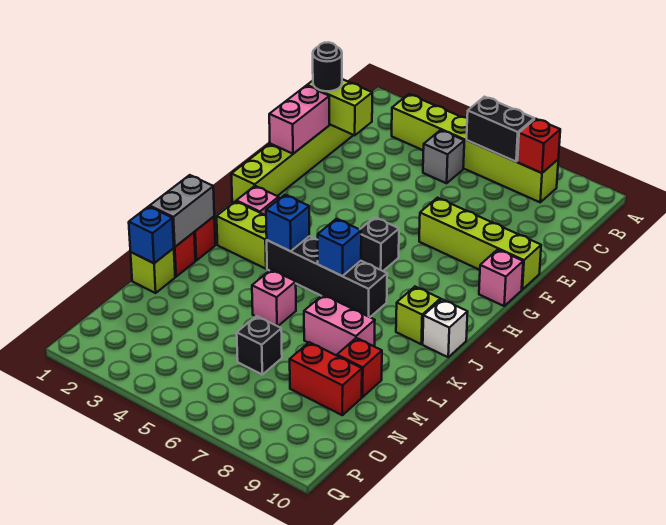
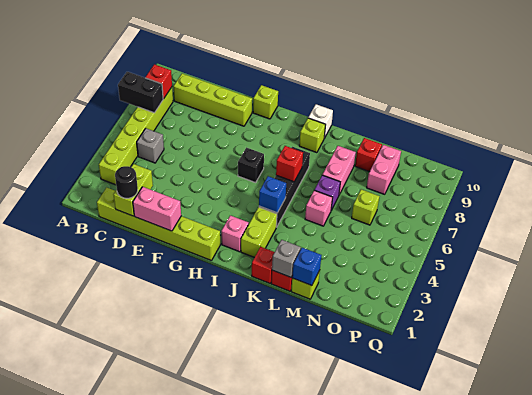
black brick B6:B7 level 2 -> black brick A7:B7 level 2
lime brick F7:F10 level 1 -> lime brick C9:F9 level 1
pink brick G10 level 1 -> lime brick G10 level 1
blue brick J6 level 2 -> red brick J6 level 2
grey brick K1:L1 level 2 -> grey brick L1 level 2
none -> purple brick L6 level 1
black brick N6 level 1 -> lime brick N6 level 1
red brick N8:N9 level 1 -> pink brick N8:N9 level 1

